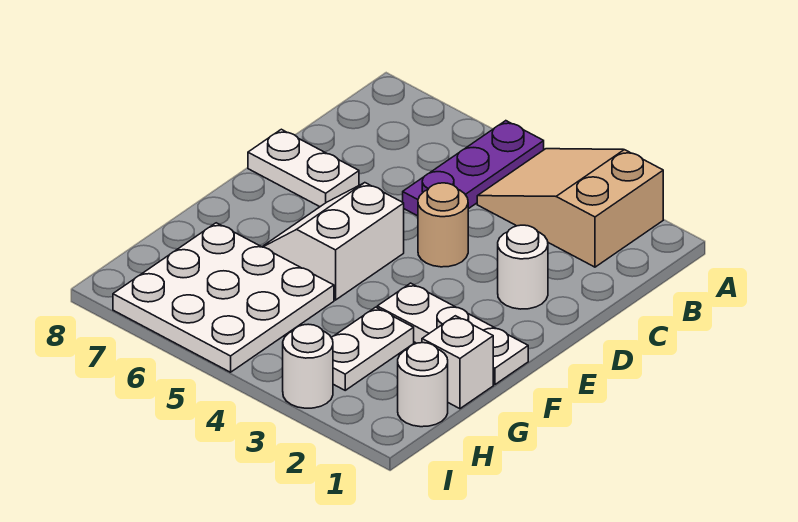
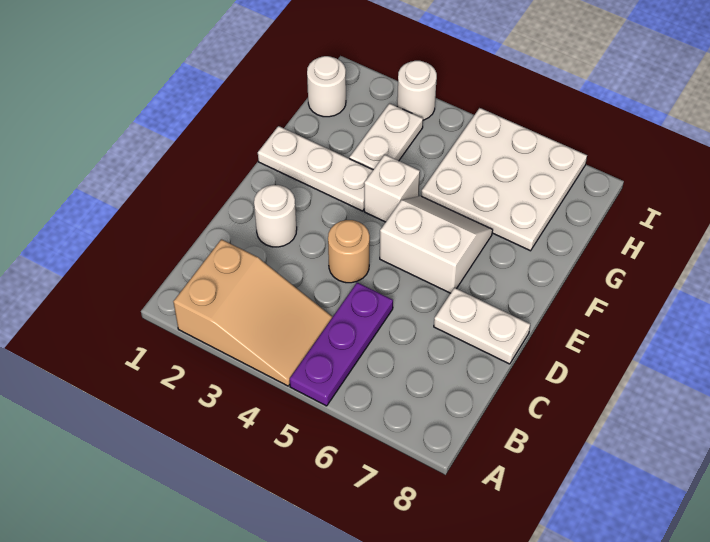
white slope E5:F6 level 1 top 5 -> white slope E5:F6 level 1 top E
white brick G1 level 1 -> white brick F4 level 1

